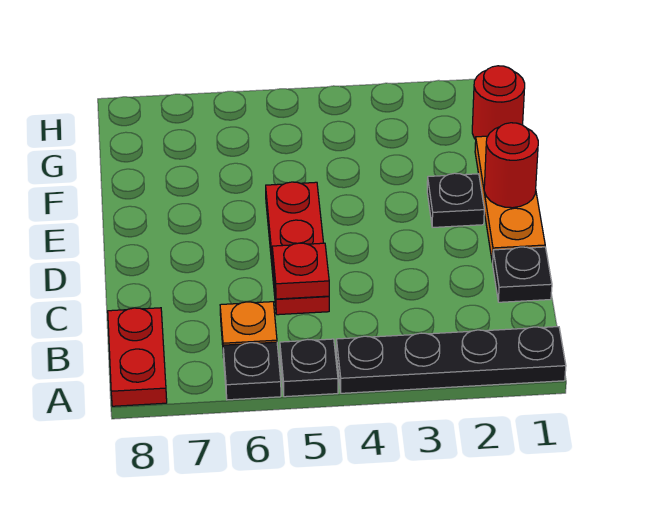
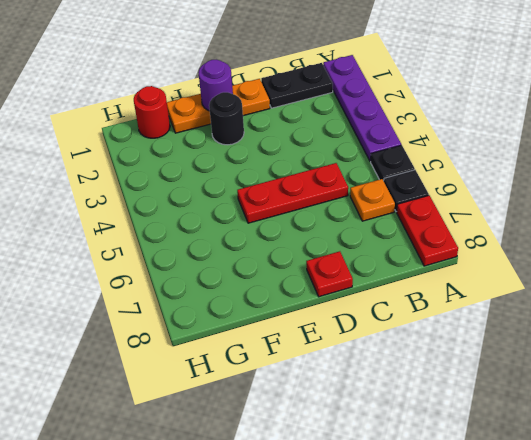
black plate A1:A4 level 1 -> purple plate A1:A4 level 1
red plate A8:B8 level 1 -> red plate A7:A8 level 1
black plate C1 level 1 -> black plate B1:C1 level 1
red plate C5 level 2 -> red plate D8 level 1
red round brick E1 level 2 -> purple round brick E1 level 2
black plate E2 level 1 -> black round brick E2 level 1

